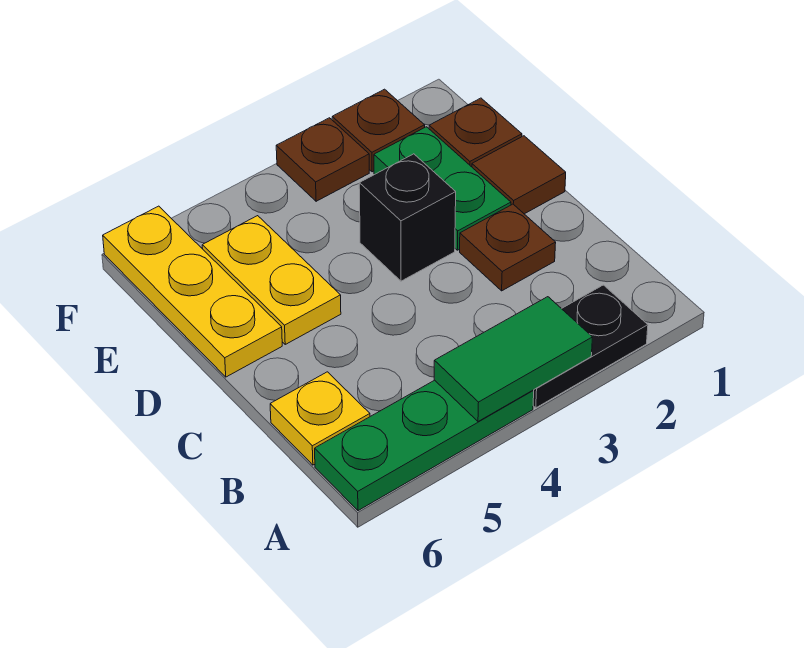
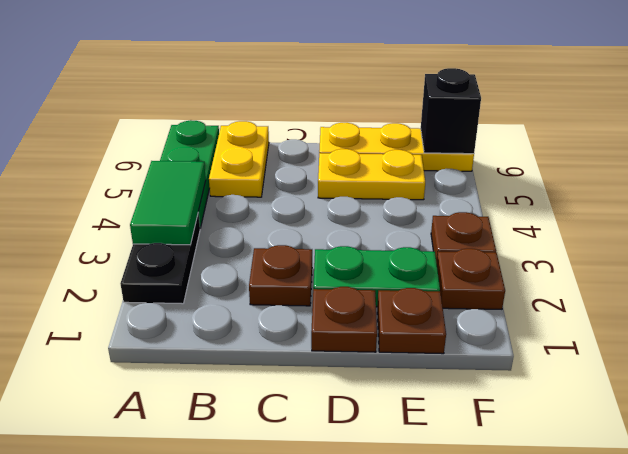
yellow plate B6 level 1 -> yellow plate B5:B6 level 1
brown tile D1 level 1 -> brown plate D1 level 1
black brick D3 level 1 -> black brick F6 level 2

